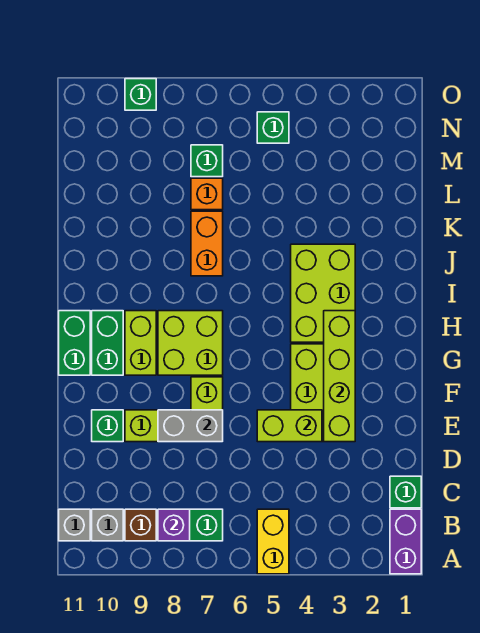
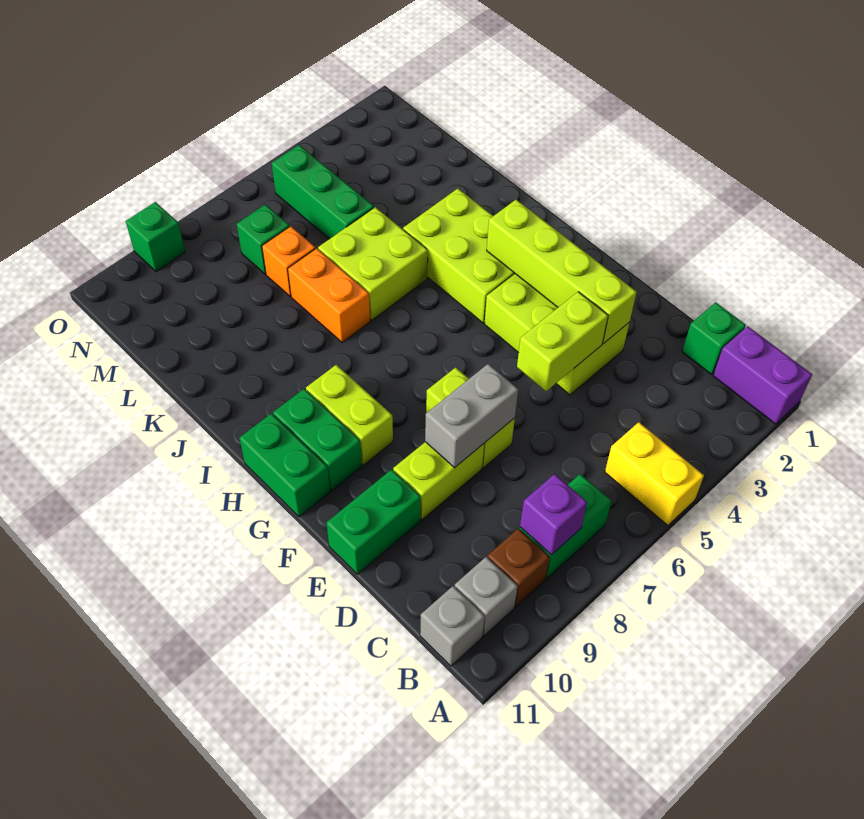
green brick E10 level 1 -> green brick E10:E11 level 1
lime brick G7:H8 level 1 -> lime brick J5:K6 level 1
green brick N5 level 1 -> green brick L5:N5 level 1

